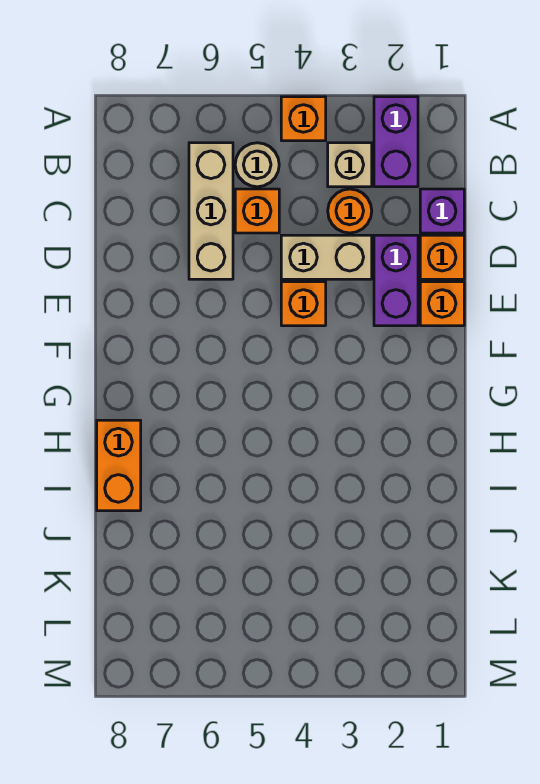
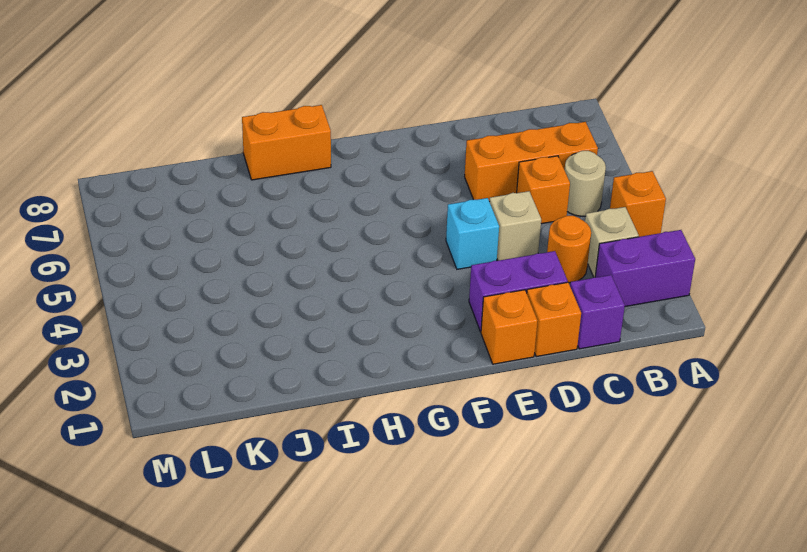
tan brick B6:D6 level 1 -> orange brick B6:D6 level 1
tan brick D3:D4 level 1 -> tan brick D4 level 1
orange brick E4 level 1 -> cyan brick E4 level 1

